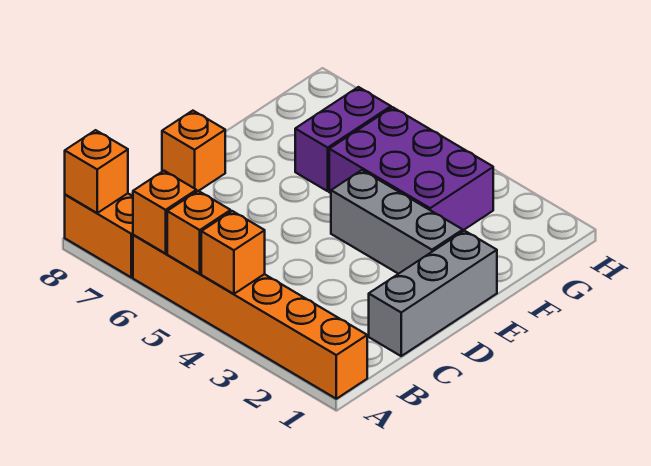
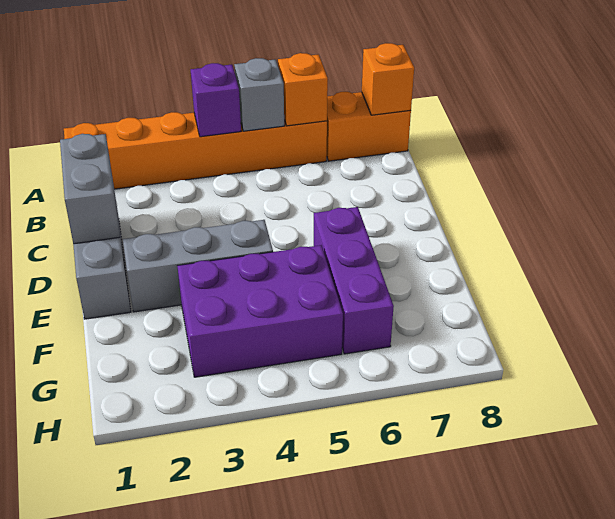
orange brick A4 level 2 -> purple brick A4 level 2
orange brick A5 level 2 -> grey brick A5 level 2
none -> grey brick C1:D1 level 2
orange brick D8 level 1 -> none
purple brick F6:G6 level 1 -> purple brick E6:G6 level 1

